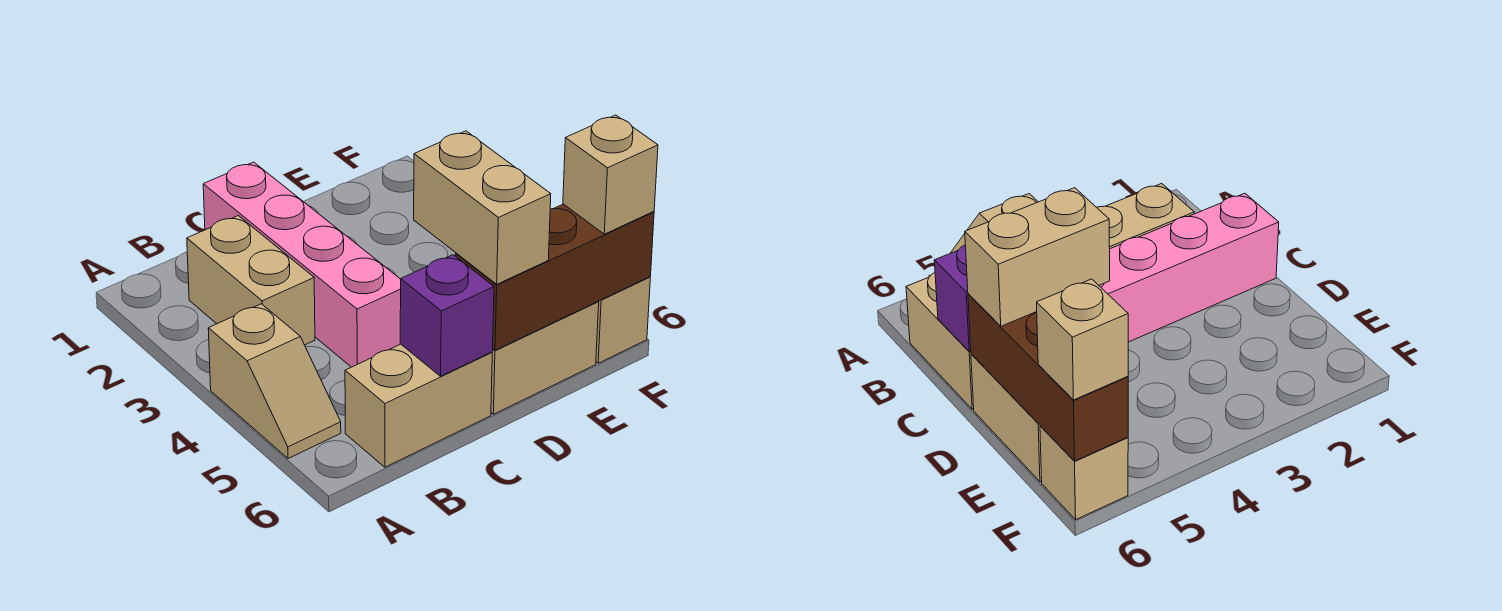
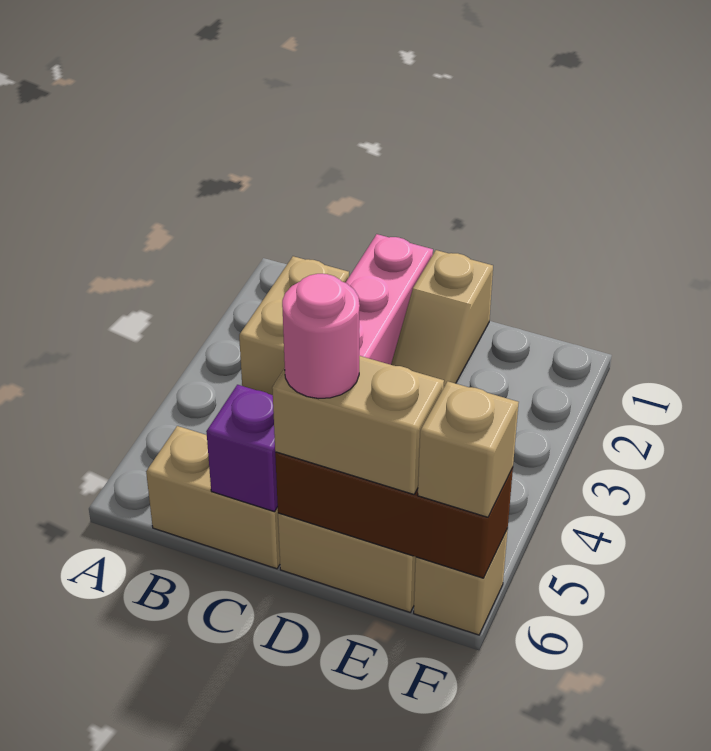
tan slope A4:A5 level 1 top 4 -> tan slope D1:D2 level 1 top 1
tan brick D5:D6 level 3 -> tan brick D6:E6 level 3
none -> pink round brick D6 level 4

